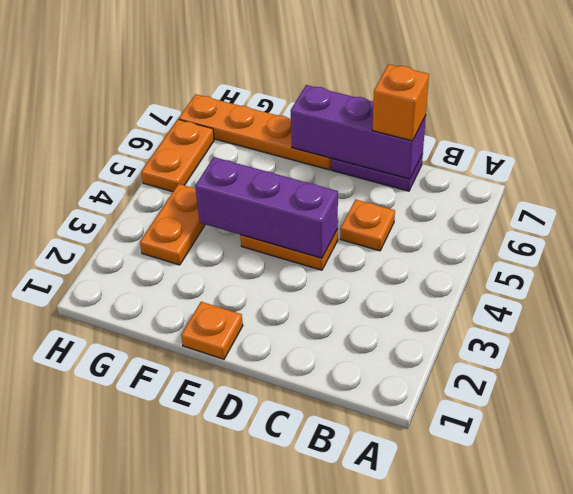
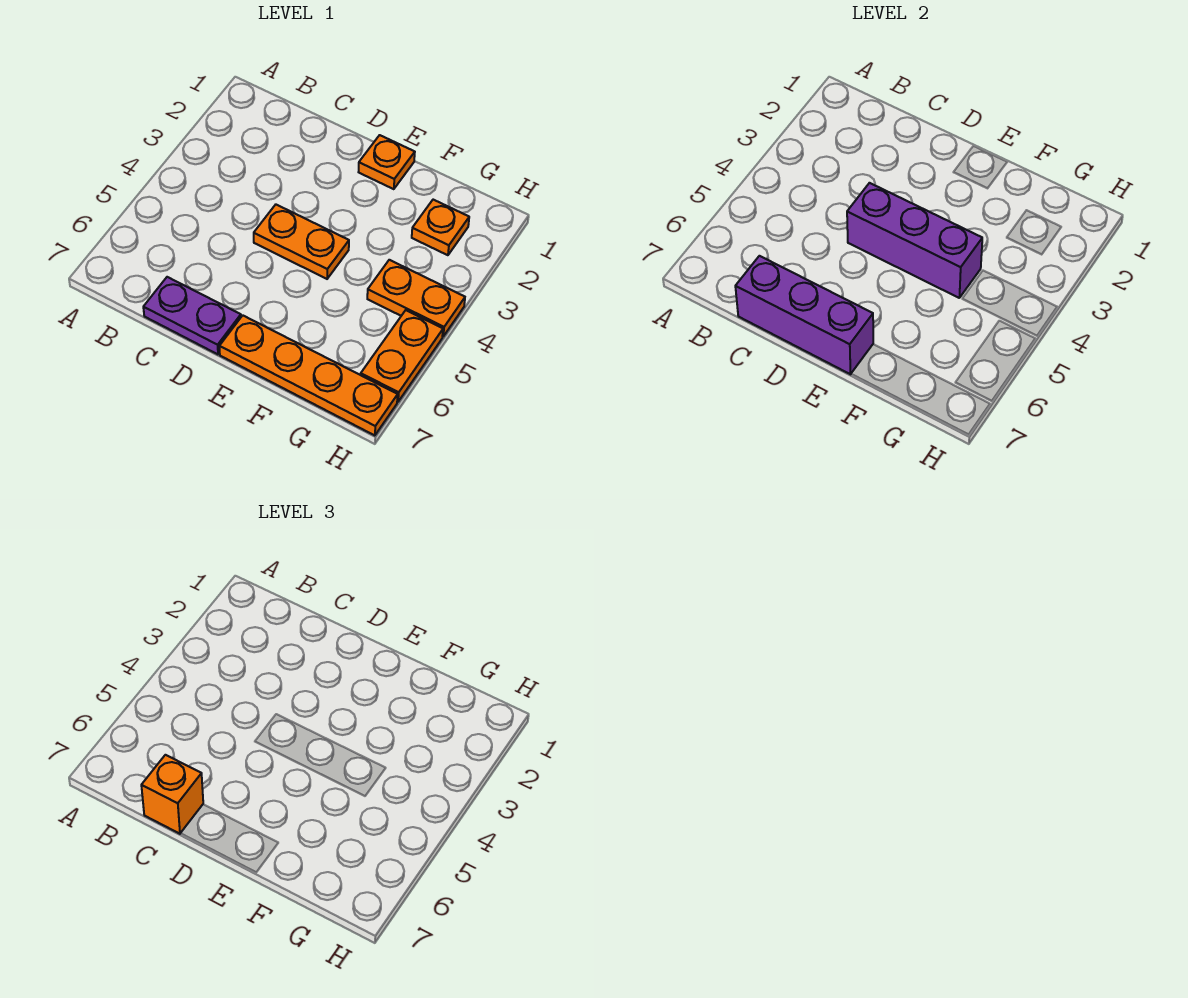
orange plate C5 level 1 -> orange plate G2 level 1
orange plate G3:G4 level 1 -> orange plate G4:H4 level 1

